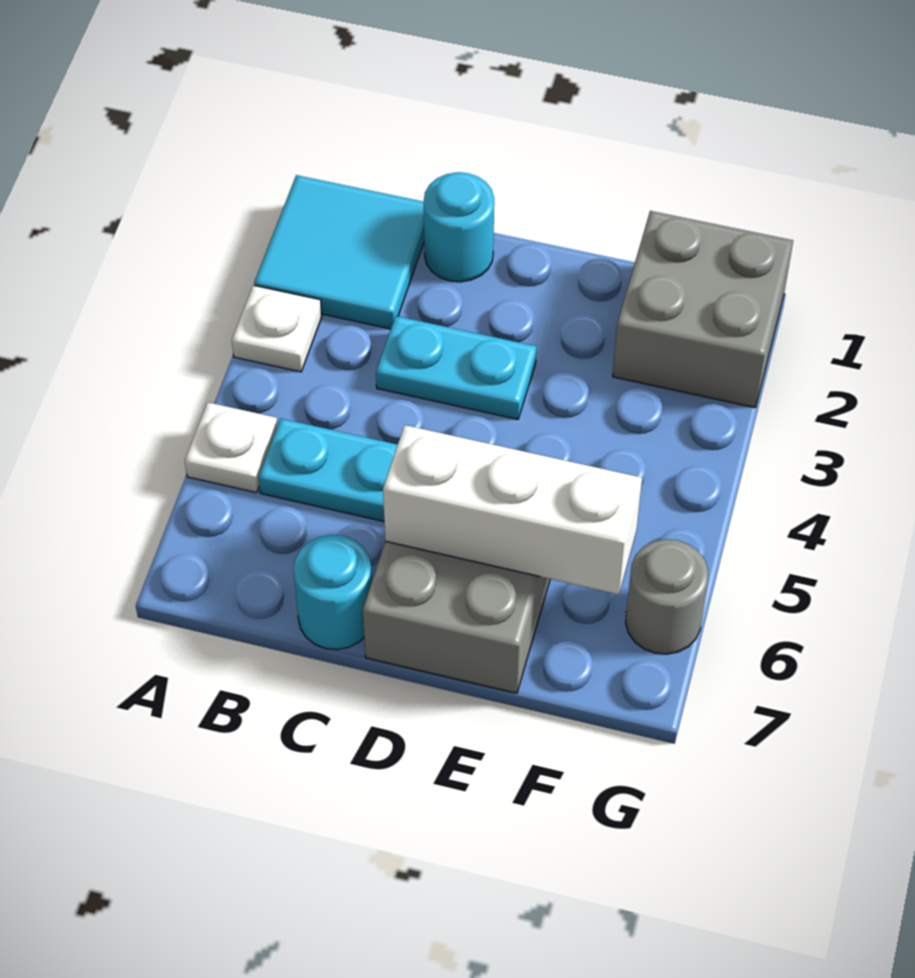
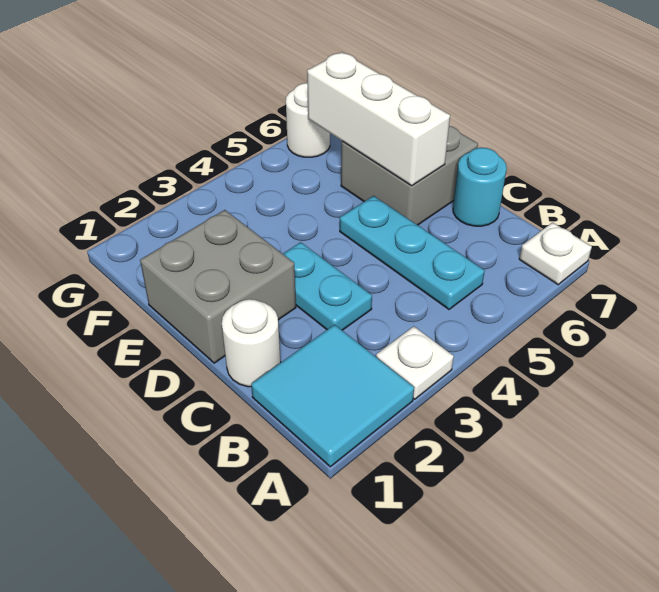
white plate A5 level 1 -> white plate A7 level 1
cyan round brick C1 level 1 -> white round brick C1 level 1
grey brick F1:G2 level 1 -> grey brick D1:E2 level 1
grey round brick G6 level 1 -> white round brick G6 level 1

